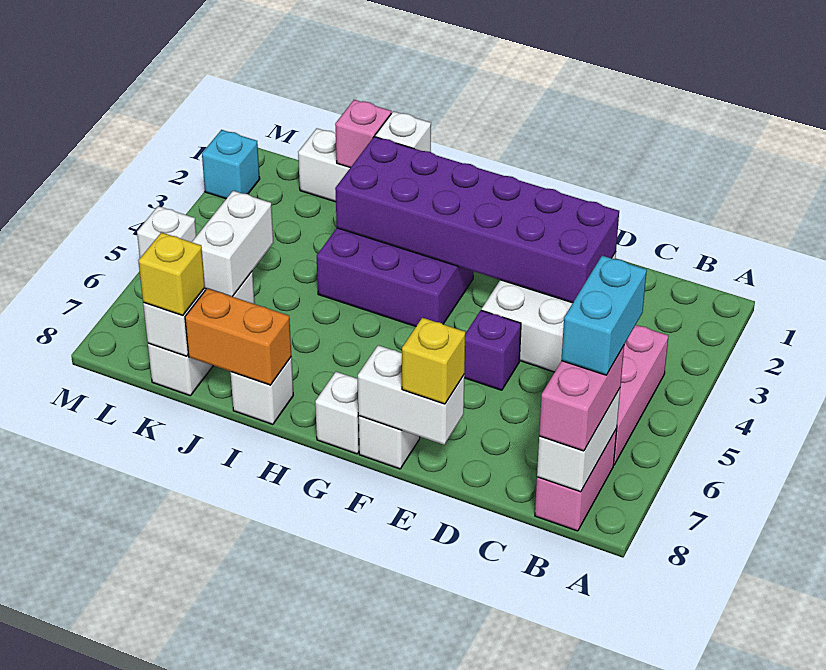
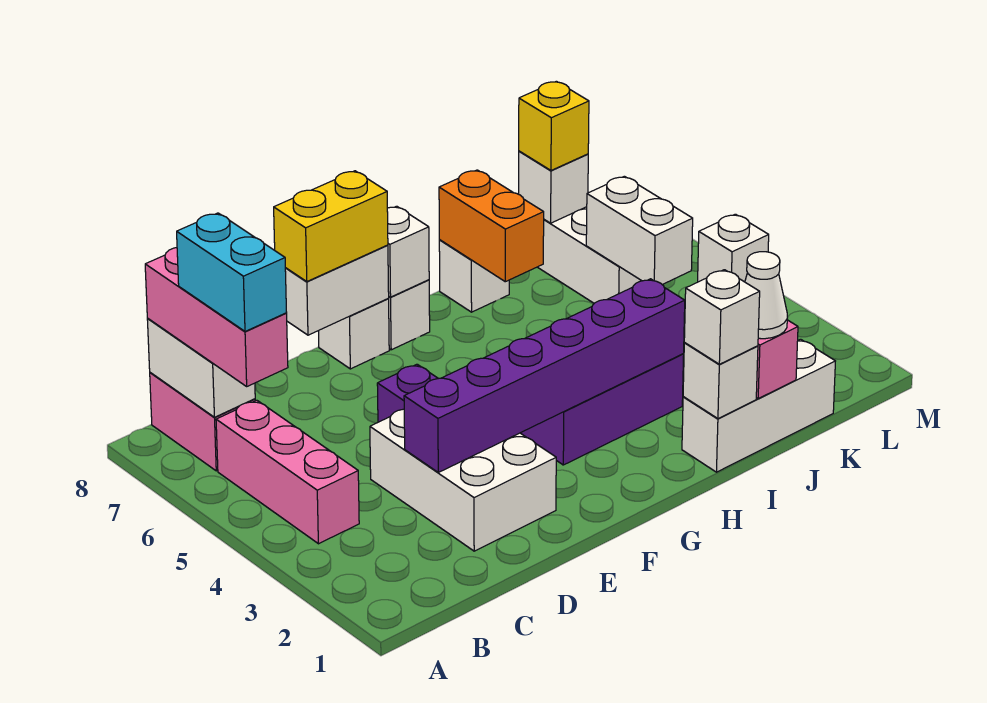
pink brick B7:B8 level 3 -> pink brick B6:B8 level 3
purple brick D2:I3 level 2 -> purple brick D3:I3 level 2
yellow brick E8 level 3 -> yellow brick E8:F8 level 3
none -> white brick G8 level 2
none -> white brick I1 level 3
orange brick I8:J8 level 2 -> orange brick I7:I8 level 2
none -> white cone J1 level 3
cyan brick M2 level 1 -> none

